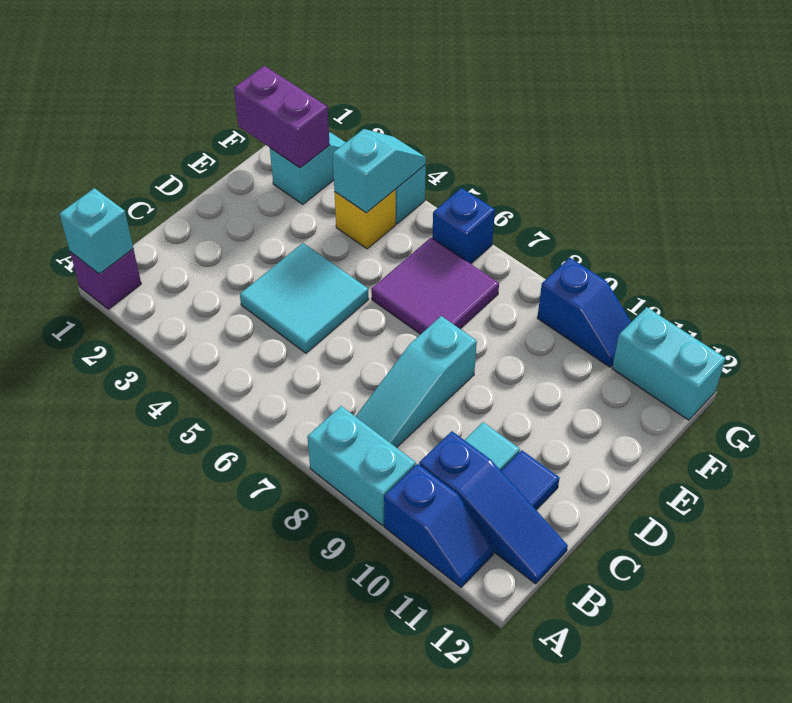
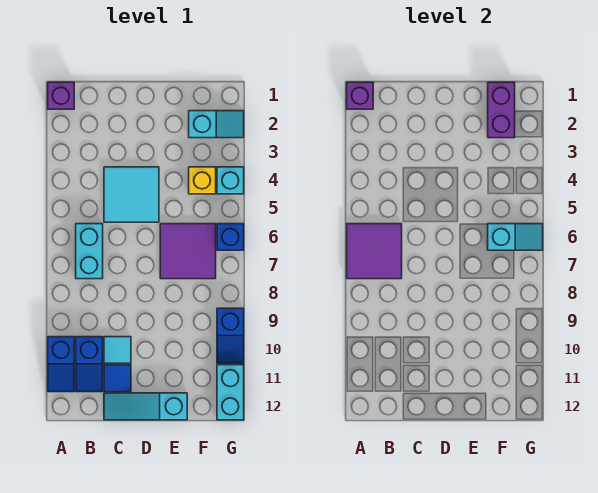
cyan brick A1 level 2 -> purple brick A1 level 2
none -> purple tile A6:B7 level 2
cyan brick A8:A9 level 1 -> cyan brick B6:B7 level 1
cyan slope B8:D8 level 1 top D -> cyan slope C12:E12 level 1 top E
blue slope B10:B12 level 1 top 10 -> blue slope B10:B11 level 1 top 10
cyan slope F4:G4 level 2 top F -> cyan slope F6:G6 level 2 top F

